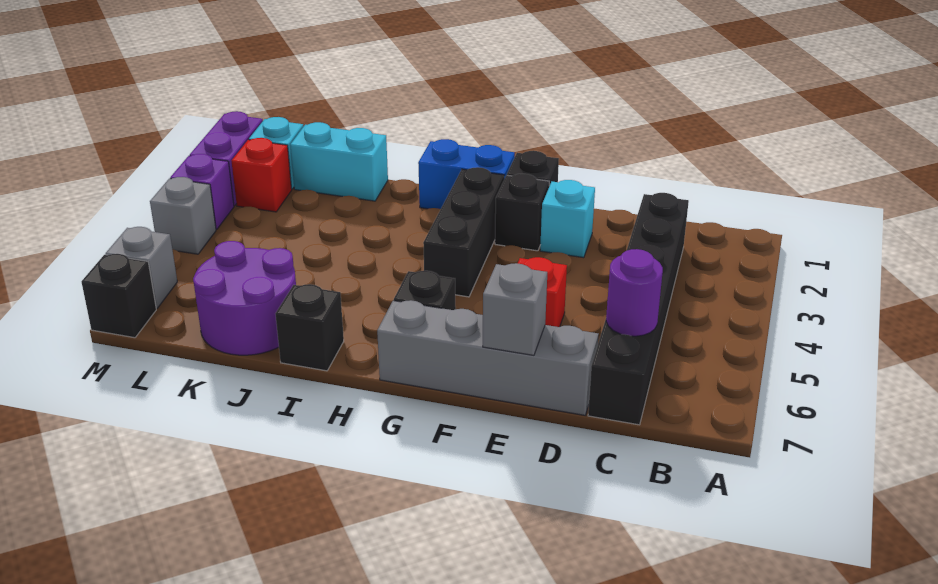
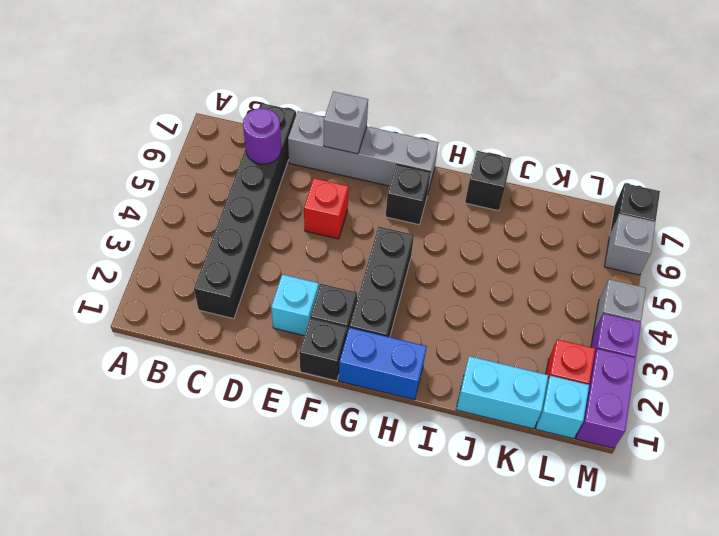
purple round brick J6:K7 level 1 -> none

